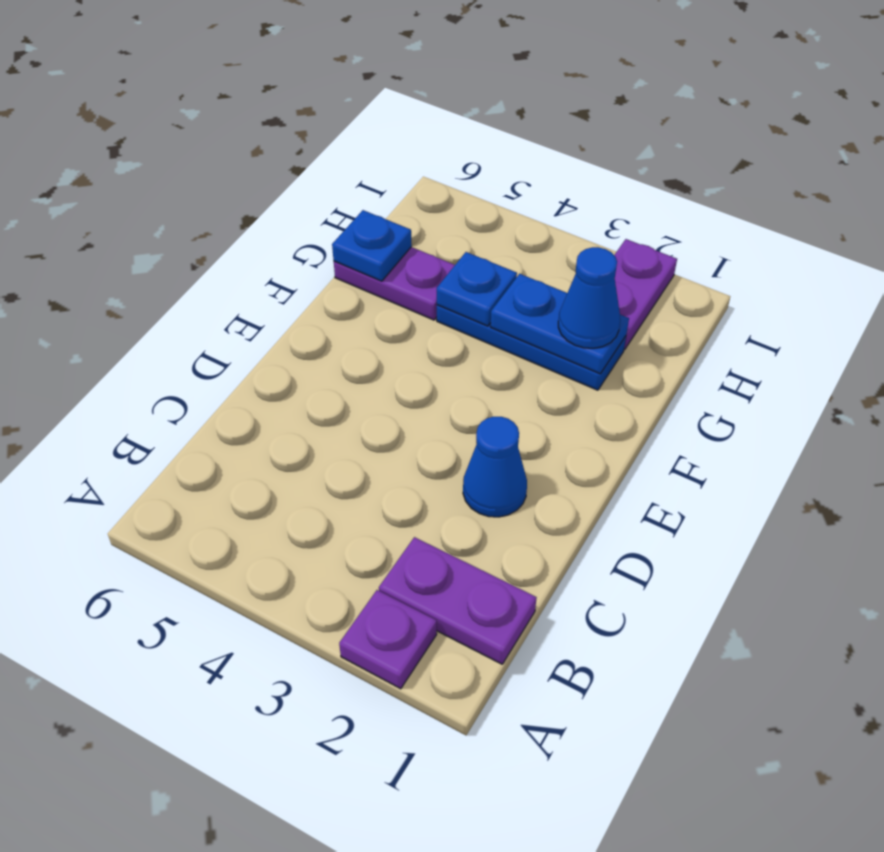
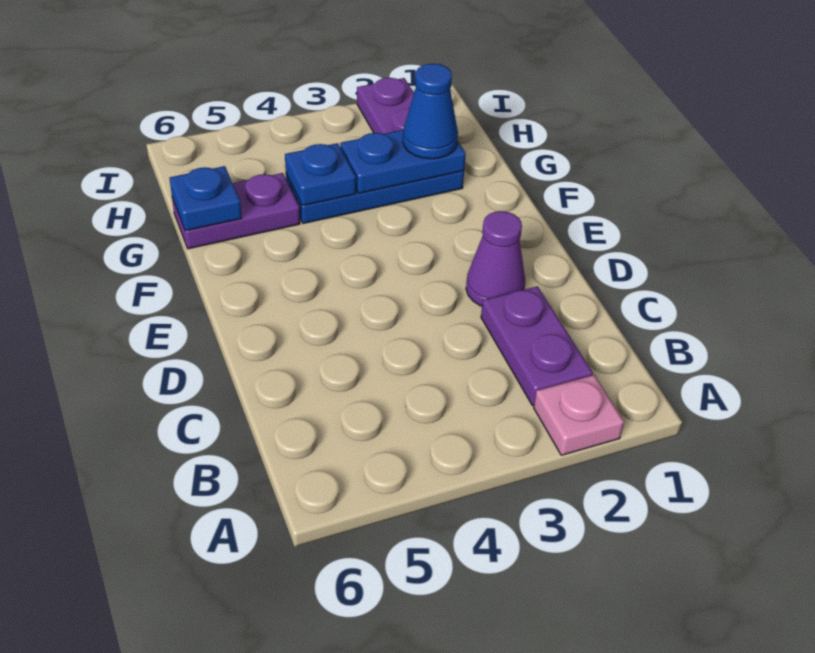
purple plate A2 level 1 -> pink plate A2 level 1
purple plate B1:B2 level 1 -> purple plate B2:C2 level 1
blue cone D2 level 1 -> purple cone D2 level 1

